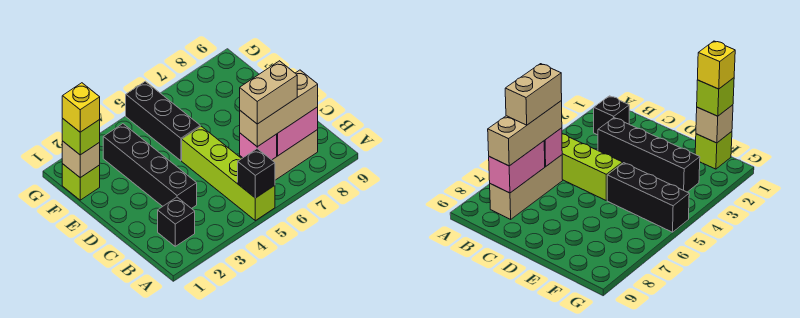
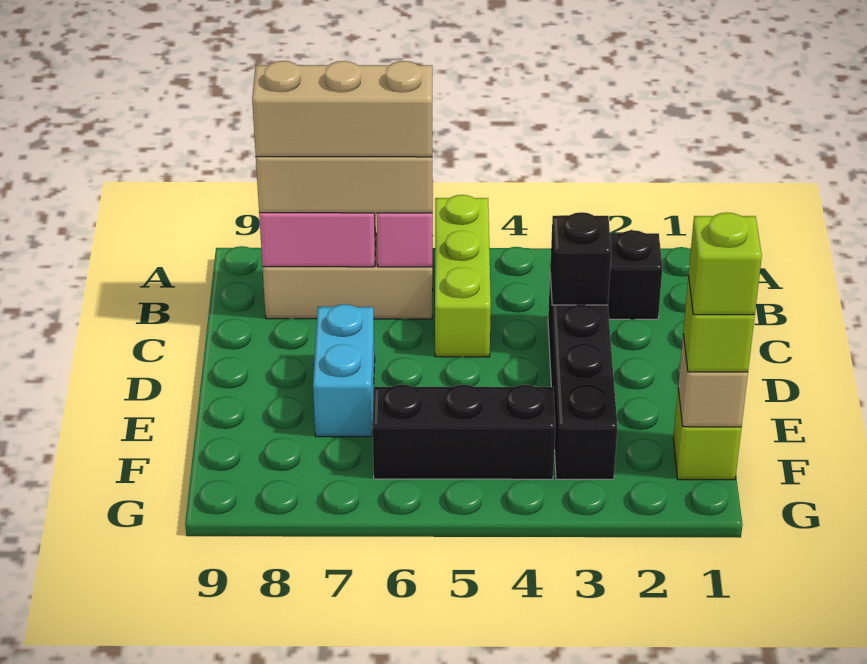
lime brick A5:D5 level 1 -> lime brick A5:C5 level 1
black brick A5 level 2 -> black brick C3 level 2
tan brick B6:B7 level 4 -> tan brick B6:B8 level 4
none -> cyan brick D7:E7 level 1
black brick E5:G5 level 1 -> black brick F4:F6 level 1
yellow brick F1 level 4 -> lime brick F1 level 4

